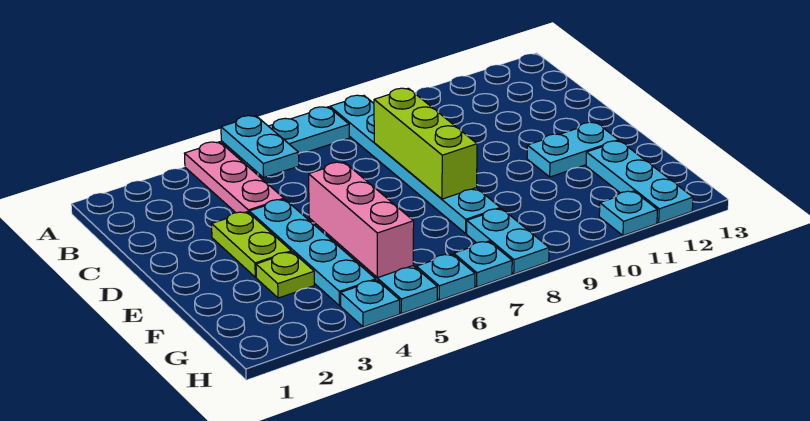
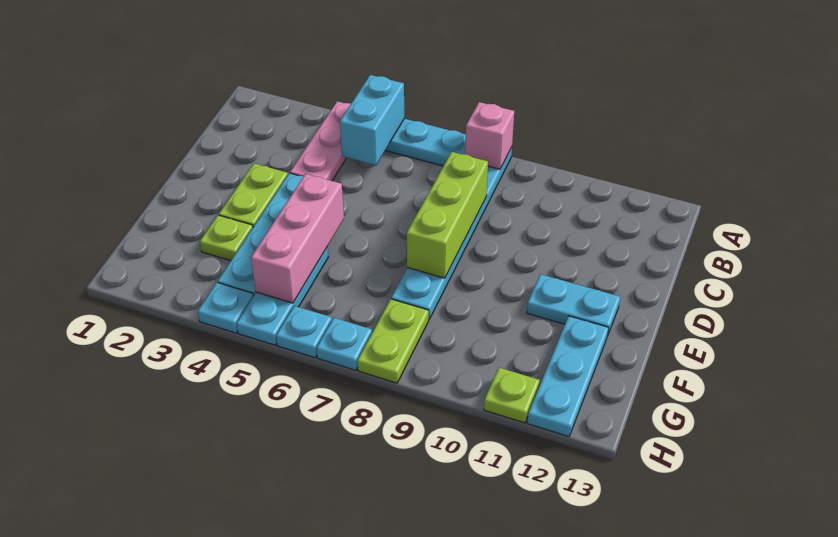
cyan plate A5:B5 level 2 -> cyan brick A5:B5 level 2
none -> pink brick A8 level 2
cyan plate G8:H8 level 1 -> lime plate G8:H8 level 1
cyan plate H11 level 1 -> lime plate H11 level 1

